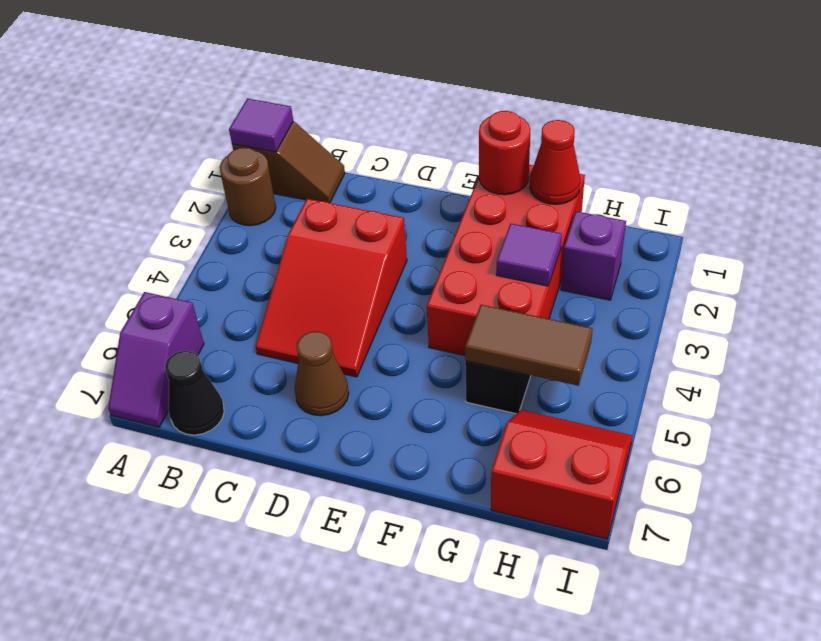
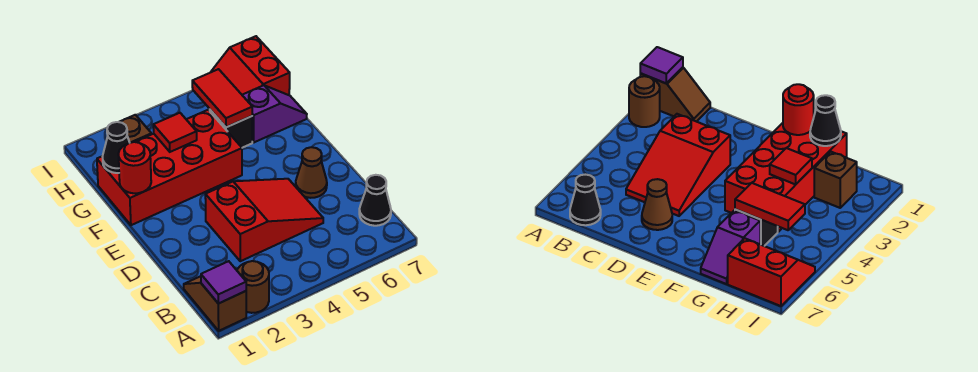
purple slope A6:A7 level 1 top 6 -> purple slope G6:G7 level 1 top 6
red cone G1 level 2 -> black cone G1 level 2
purple tile G3 level 2 -> red tile G3 level 2
brown tile G5:H5 level 2 -> red tile G5:H5 level 2
purple brick H2 level 1 -> brown brick H2 level 1

